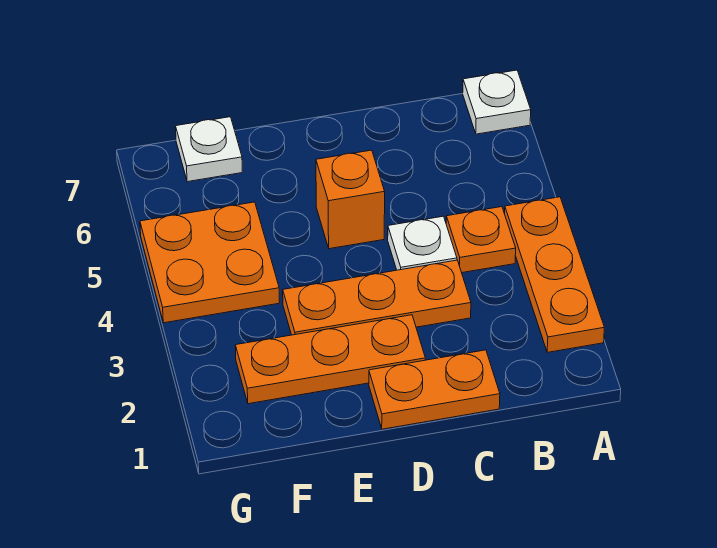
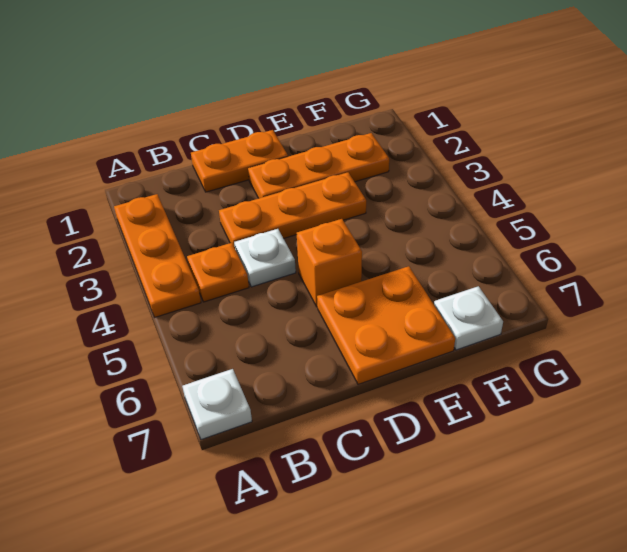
orange plate F4:G5 level 1 -> orange plate D6:E7 level 1

